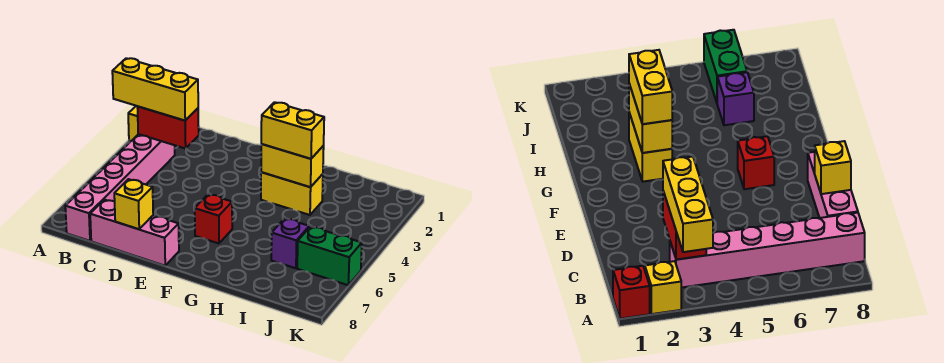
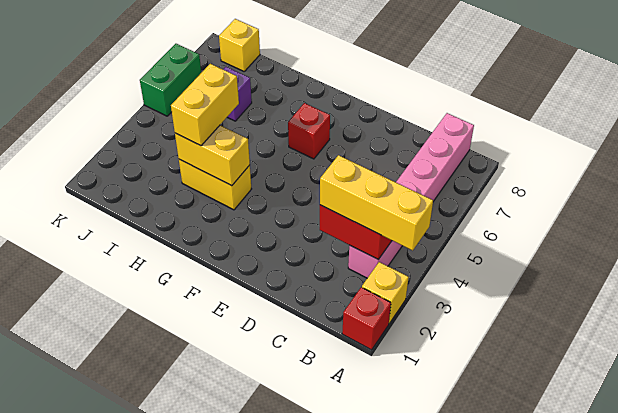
pink brick C8:E8 level 1 -> none
yellow brick D8 level 2 -> yellow brick J8 level 1
yellow brick G3:H3 level 3 -> yellow brick H3:H4 level 3
green brick J6:K6 level 1 -> green brick K5:K6 level 1

